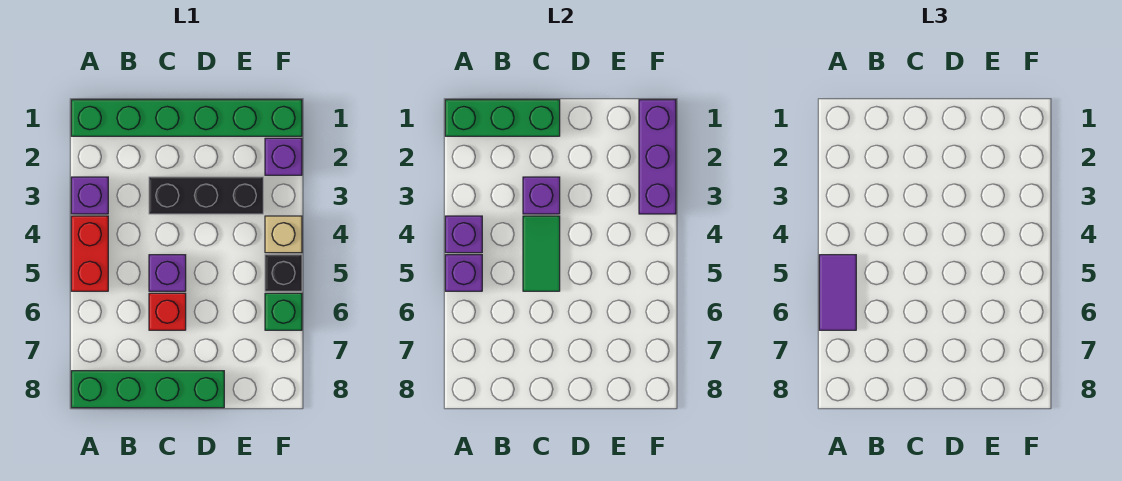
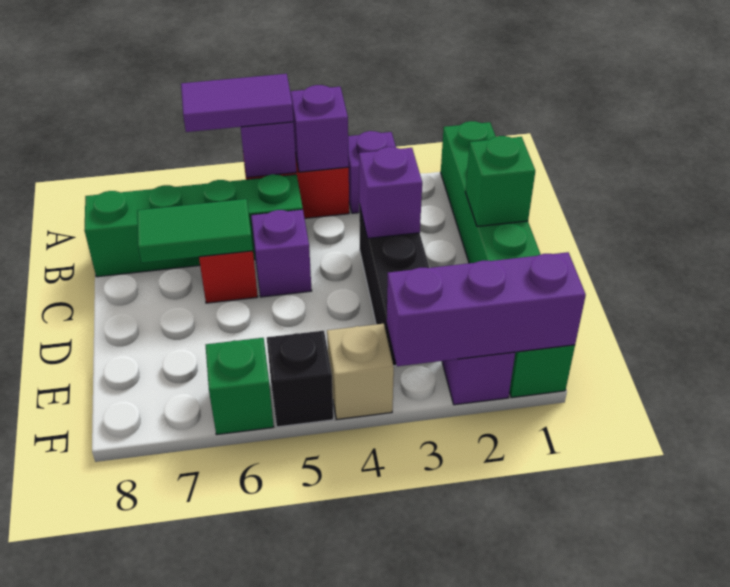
green brick A1:C1 level 2 -> green brick C1 level 2
green brick A8:D8 level 1 -> green brick B5:B8 level 1
green tile C4:C5 level 2 -> green tile C6:C7 level 2

